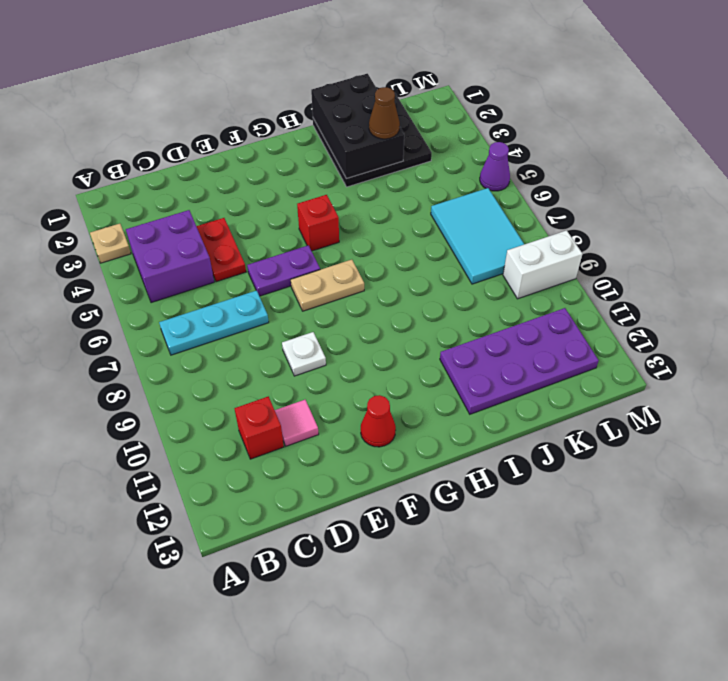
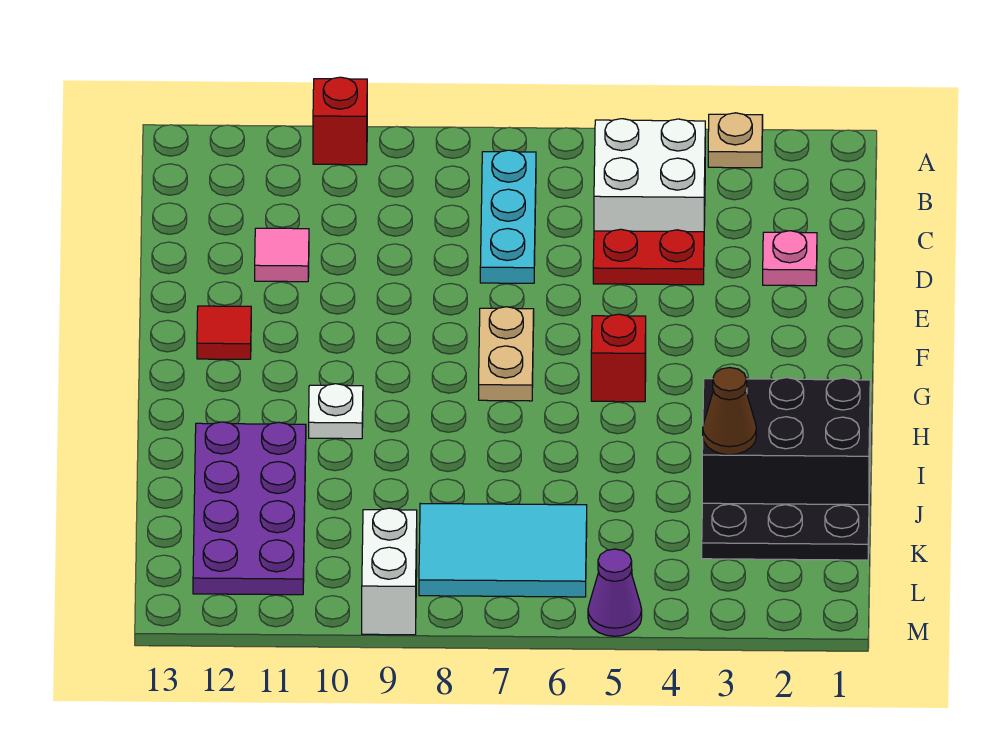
purple brick B4:C5 level 1 -> white brick B4:C5 level 1
red brick C11 level 1 -> red brick A10 level 1
none -> pink plate D2 level 1
purple plate E6:F6 level 1 -> none
white plate E9 level 1 -> white plate H10 level 1
red cone F12 level 1 -> red tile F12 level 1

